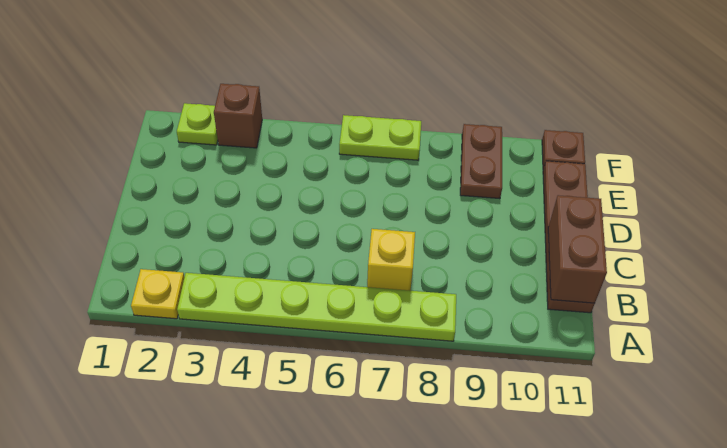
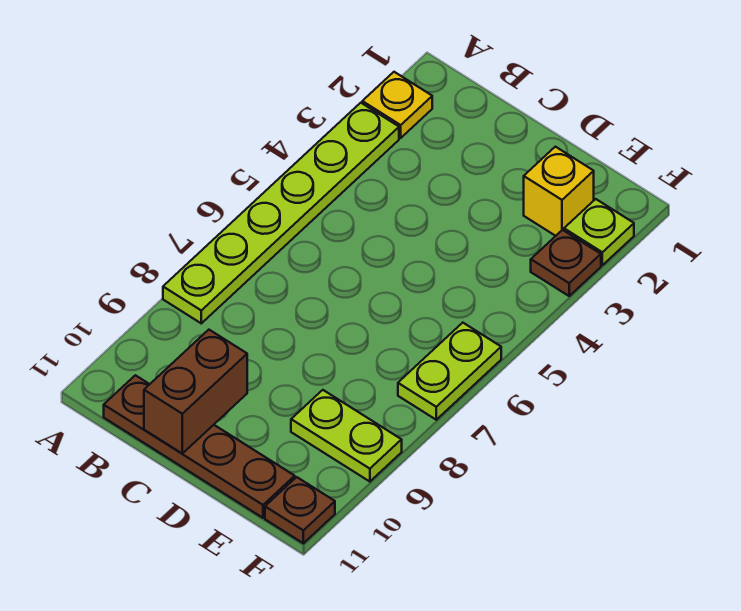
yellow brick B7 level 1 -> yellow brick E2 level 1
brown brick B11:C11 level 2 -> brown brick C10:C11 level 2
brown plate E9:F9 level 1 -> lime plate E9:F9 level 1
brown brick F3 level 1 -> brown plate F3 level 1

